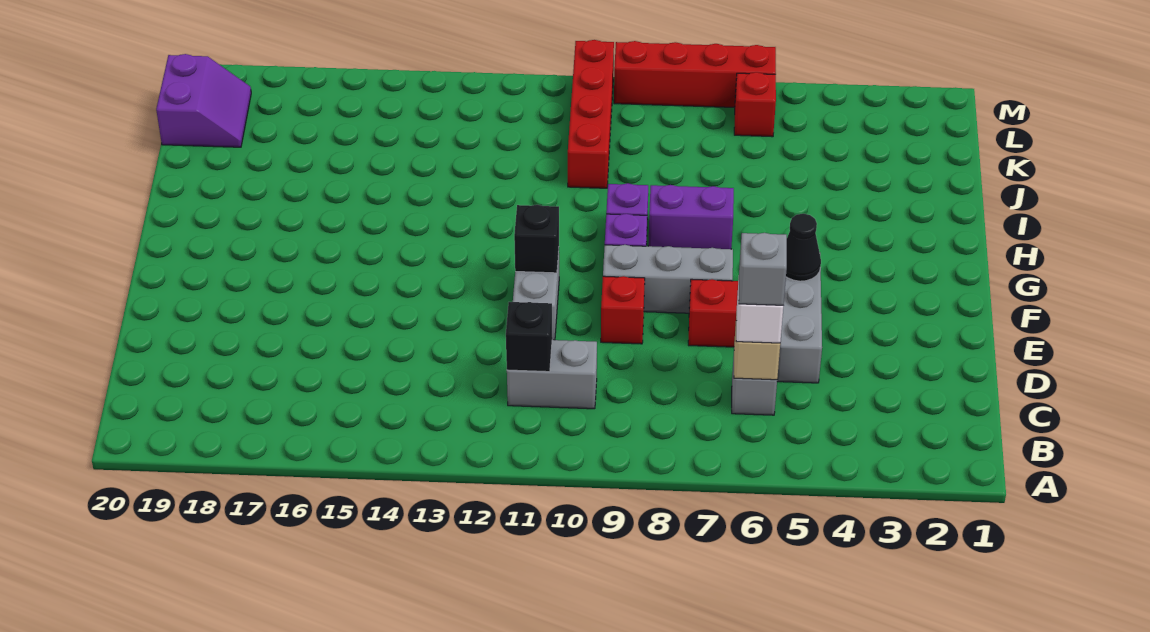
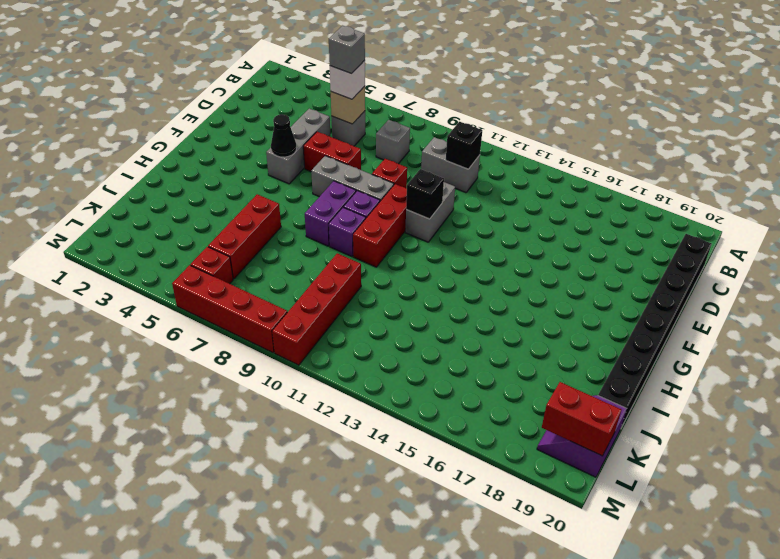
none -> grey brick C8 level 1
none -> black brick C20:J20 level 1
none -> red brick F10:H10 level 1
purple brick H7:H8 level 1 -> purple brick G8:H8 level 1
none -> red brick I6:K6 level 1
none -> red brick L19:L20 level 2

